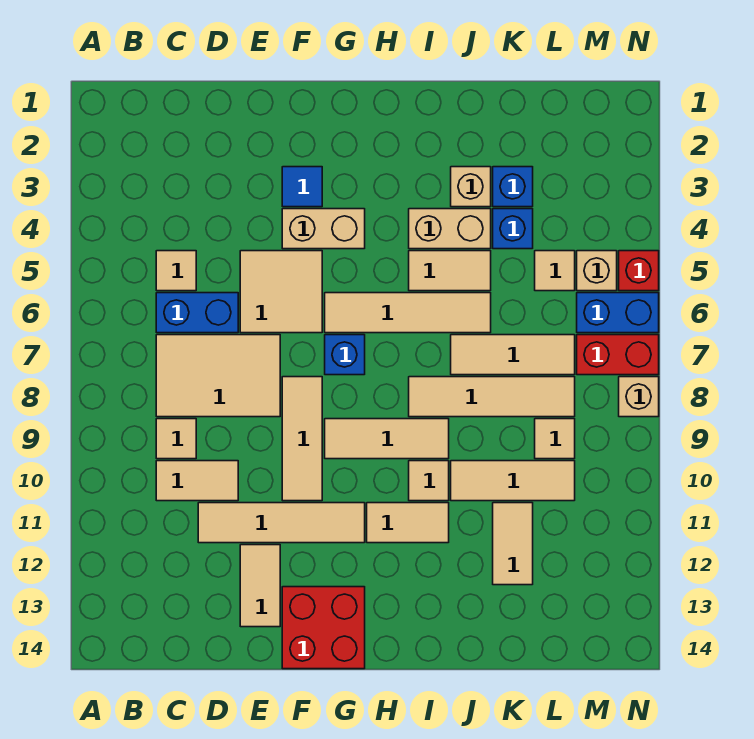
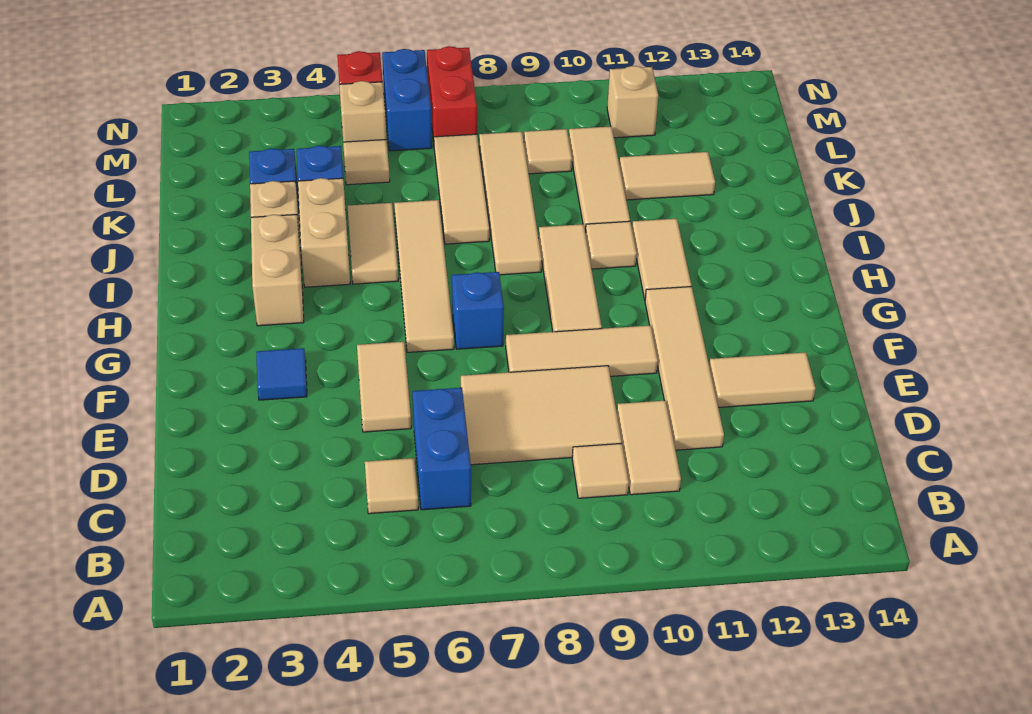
tan tile C7:E8 level 1 -> tan tile D7:E9 level 1
tan tile E5:F6 level 1 -> tan tile E5:F5 level 1
tan brick F4:G4 level 1 -> tan brick H3:I3 level 1
red brick F13:G14 level 1 -> none
tan brick N8 level 1 -> tan brick M11 level 1

